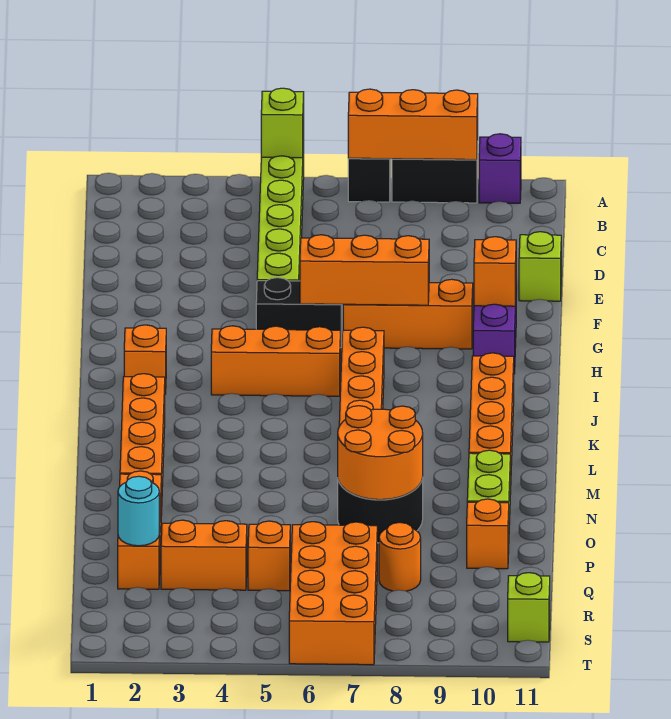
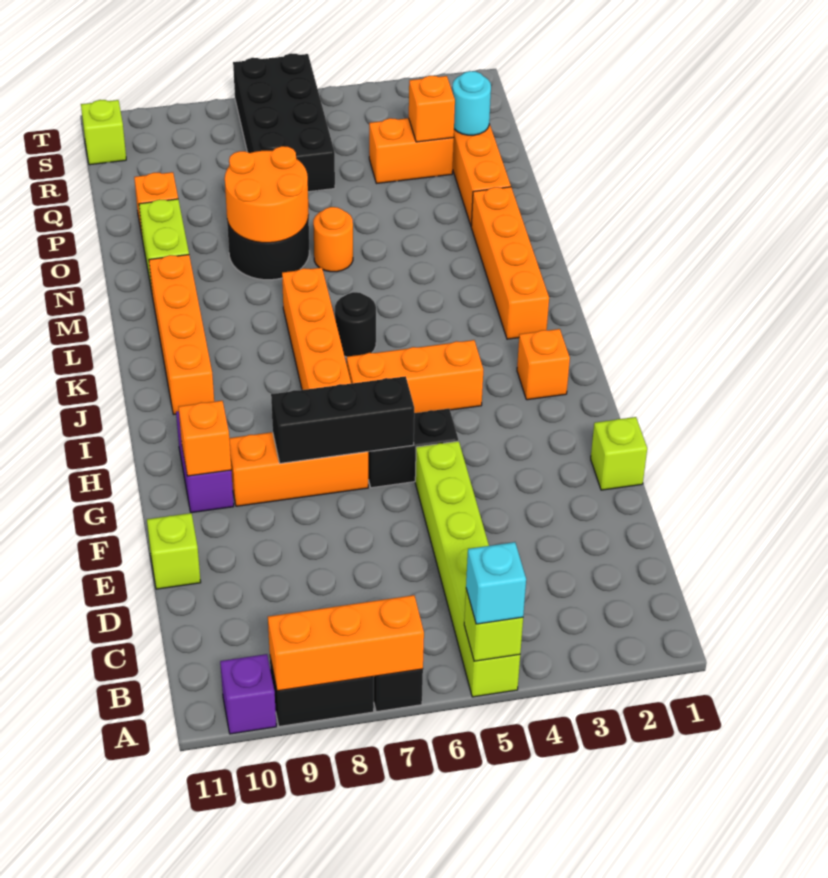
none -> cyan brick A5 level 3
none -> lime brick F1 level 1
orange brick G6:G8 level 2 -> black brick G6:G8 level 2
none -> black round brick K6 level 1
orange brick Q5 level 1 -> orange brick Q3 level 2
orange brick Q6:T7 level 1 -> black brick Q6:T7 level 1
orange round brick Q8 level 1 -> orange round brick N6 level 1

